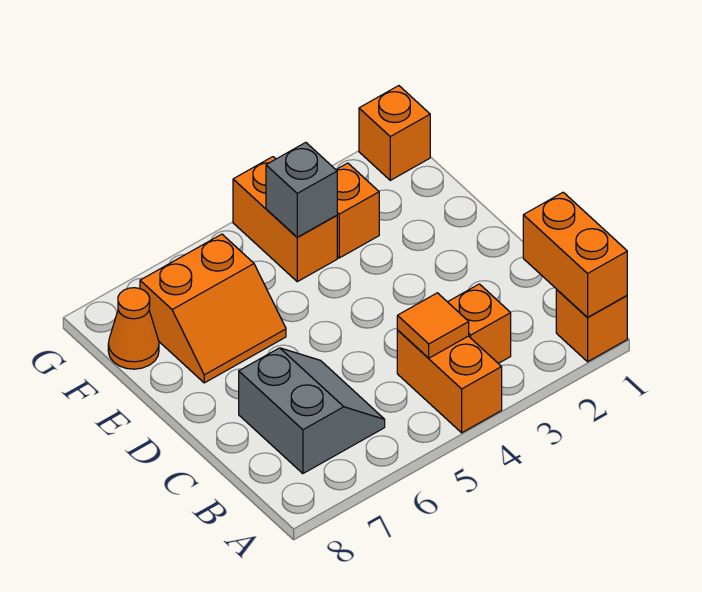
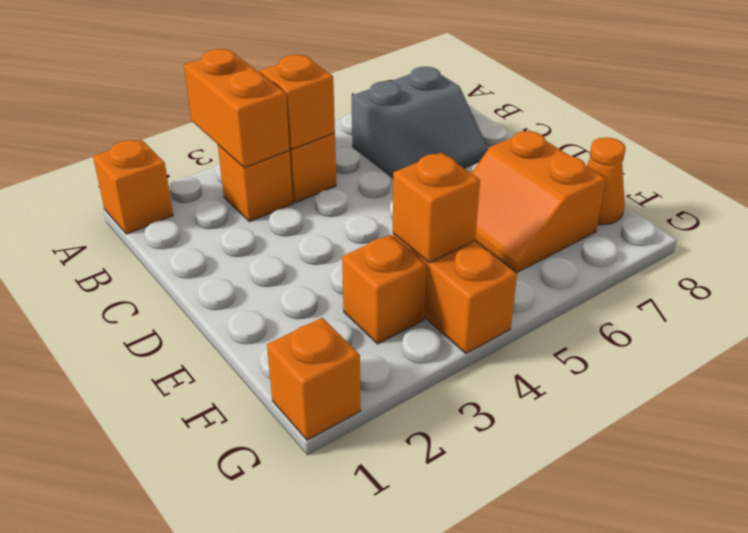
orange brick A1:B1 level 2 -> orange brick A3:B3 level 2
orange tile B4 level 2 -> orange brick B4 level 2
grey slope B6:C7 level 1 top 7 -> grey slope B6:C7 level 1 top B
orange slope E6:F7 level 1 top F -> orange slope E6:F7 level 1 top 7
grey brick F4 level 2 -> orange brick F4 level 2

